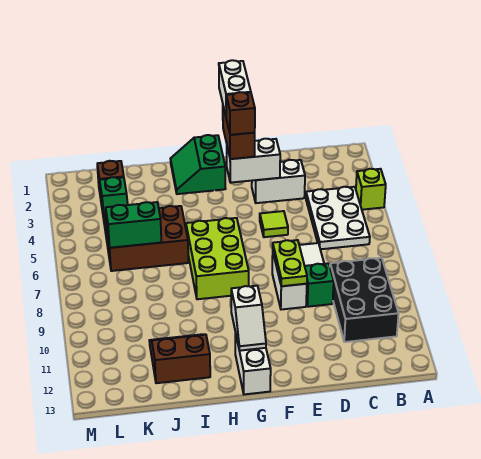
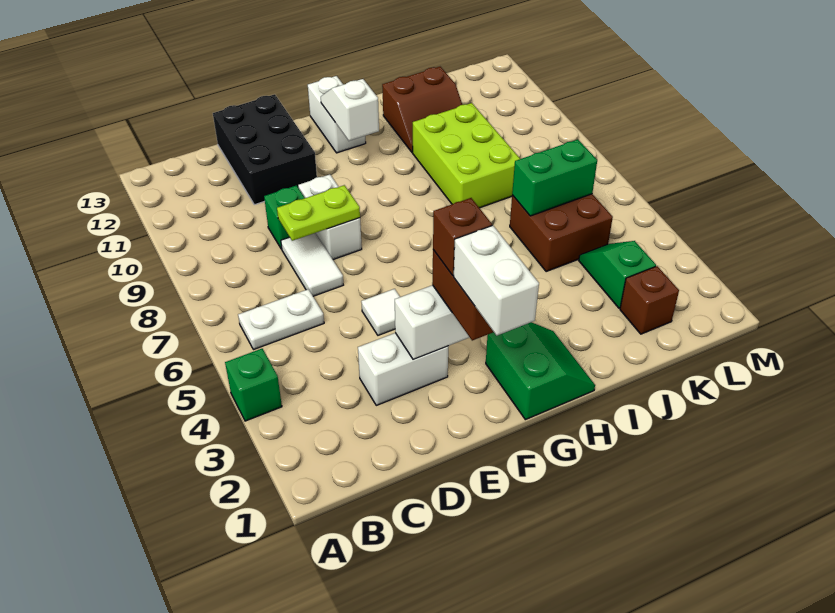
lime brick A4 level 1 -> green brick A4 level 1
white plate B4:C6 level 1 -> white plate B6:C6 level 1
black brick B9:C11 level 1 -> black brick D11:E13 level 1
lime tile E5 level 1 -> white tile E5 level 1
lime plate E8:E9 level 2 -> lime plate D8:E8 level 2
lime brick G6:H8 level 1 -> lime brick I8:J10 level 1
brown brick I5:K6 level 1 -> brown brick J5:K6 level 1

